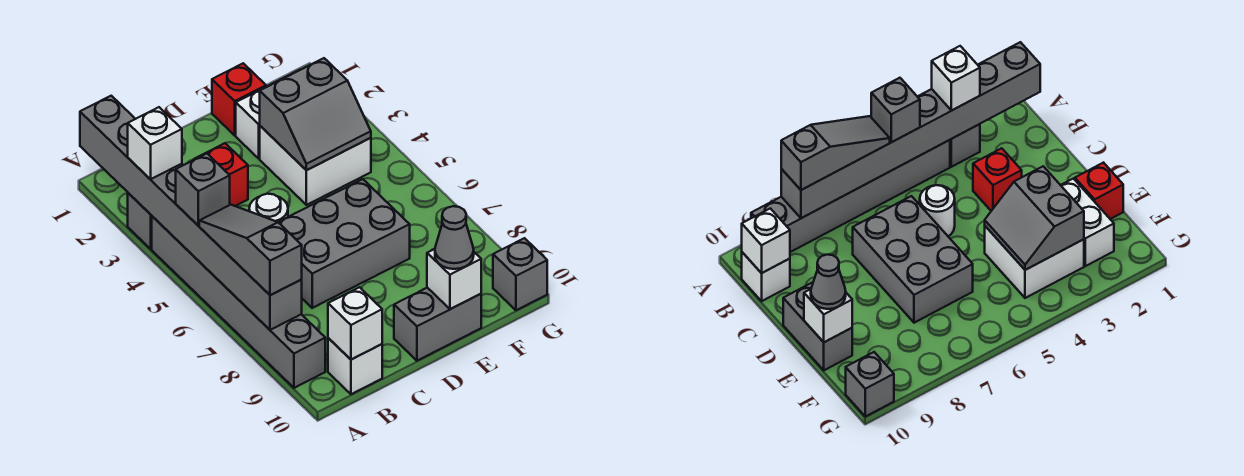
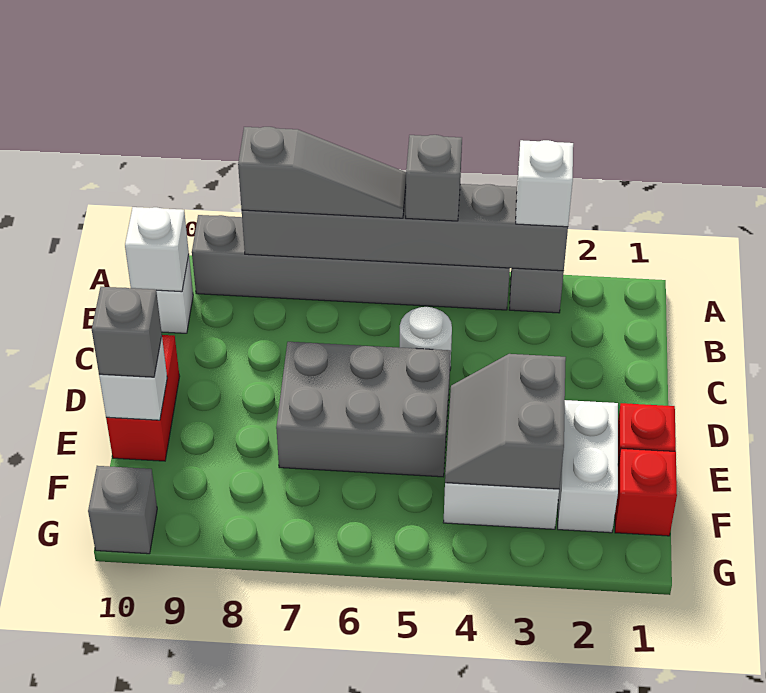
grey brick A1:A8 level 2 -> grey brick A3:A8 level 2
red brick C3 level 1 -> red brick F1 level 1
grey brick C6:E7 level 1 -> grey brick D5:E7 level 1
grey brick D10:E10 level 1 -> red brick D10:E10 level 1
grey cone E10 level 3 -> grey brick E10 level 3

